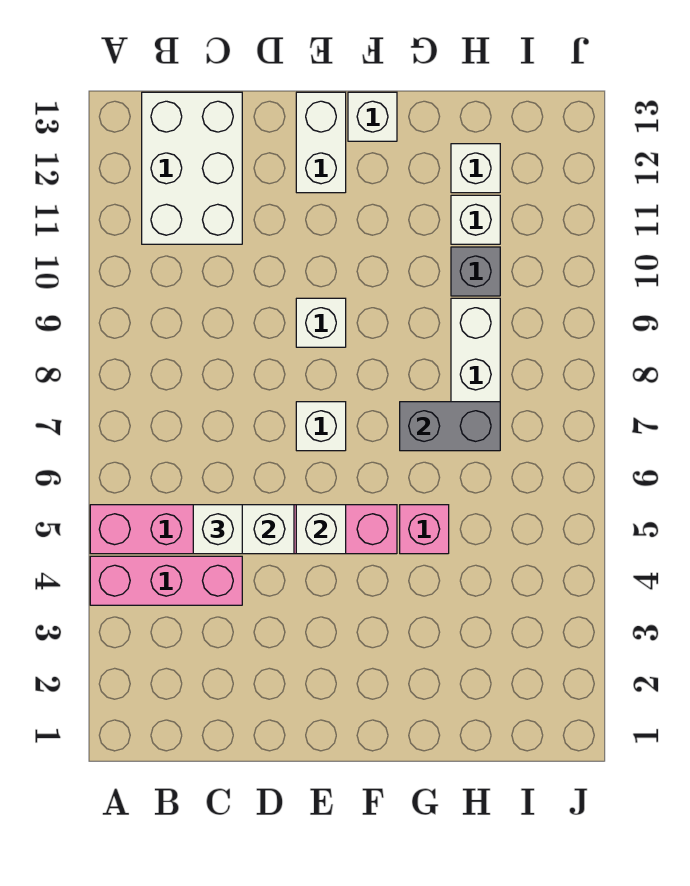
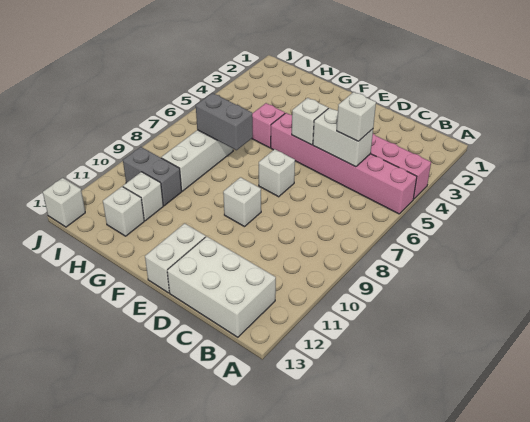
white brick B11:C13 level 1 -> white brick B12:D13 level 1
white brick F13 level 1 -> white brick J13 level 1
grey brick H10 level 1 -> grey brick H10:I10 level 1

